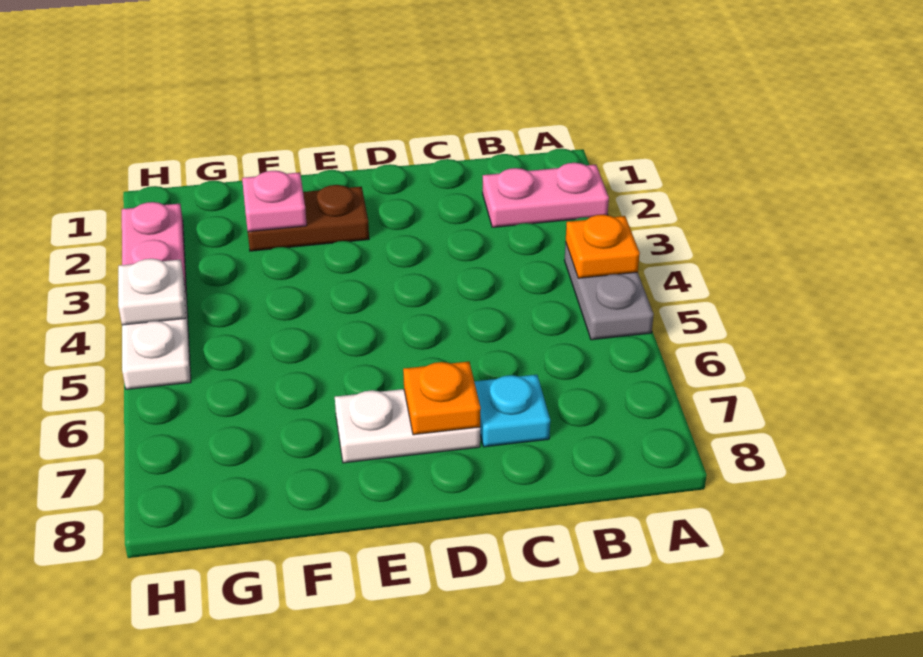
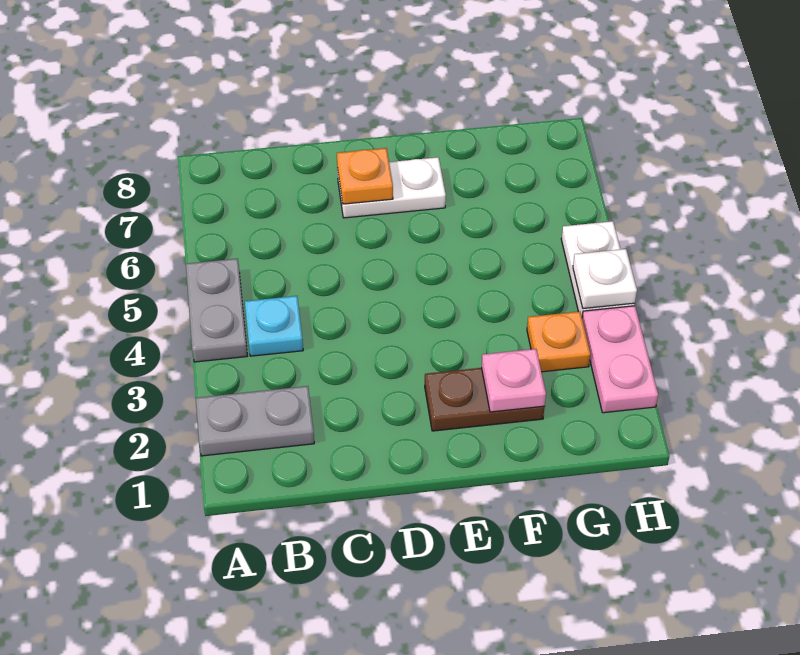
pink plate A2:B2 level 1 -> grey plate A2:B2 level 1
orange plate A4 level 2 -> orange plate G3 level 1
cyan plate C7 level 1 -> cyan plate B4 level 1

